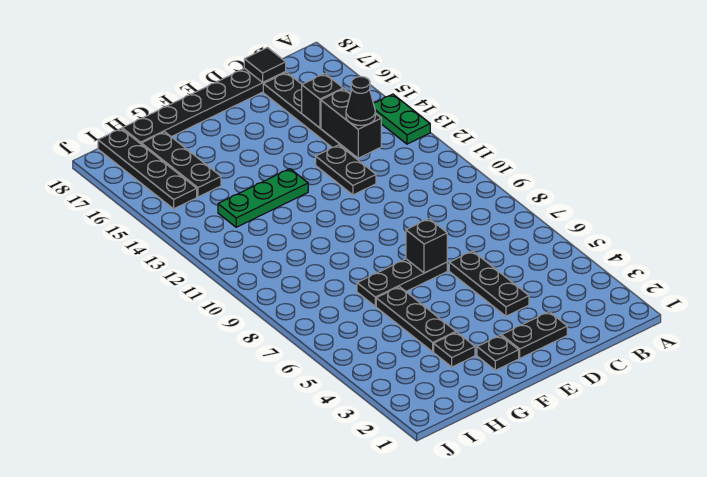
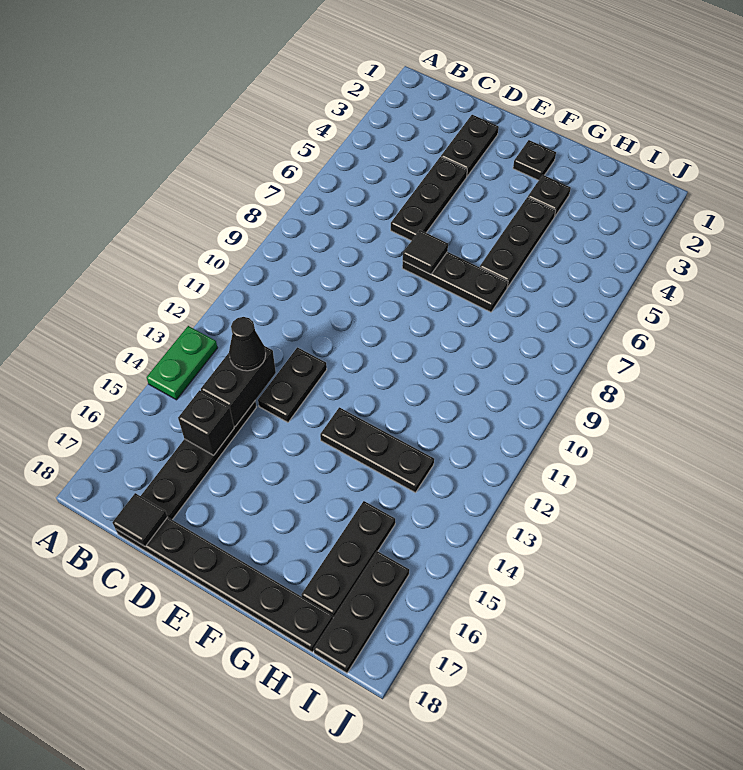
black plate D2:E2 level 1 -> black plate D2:D3 level 1
black brick E7 level 2 -> black tile E7 level 2
green plate F13:H13 level 1 -> black plate F13:H13 level 1
black plate I15:I18 level 1 -> black plate I16:I18 level 1

